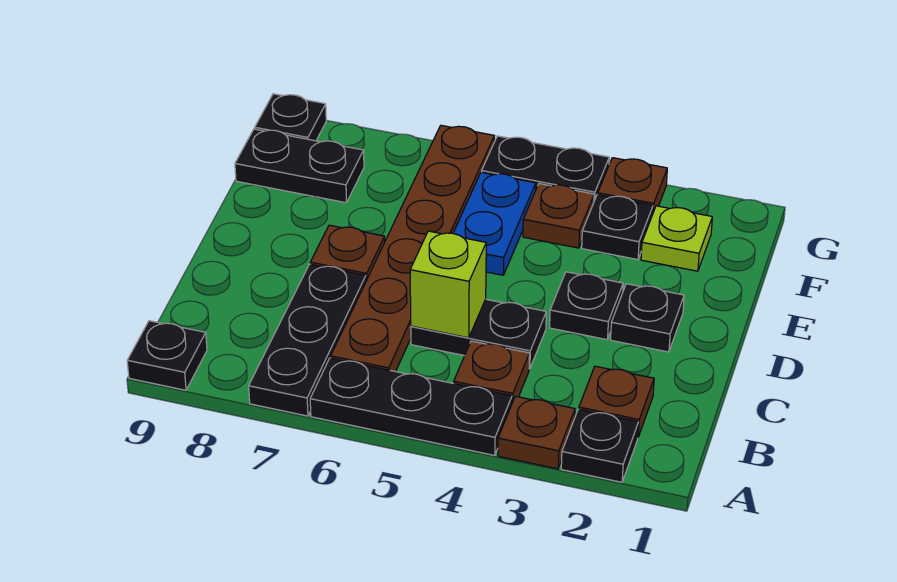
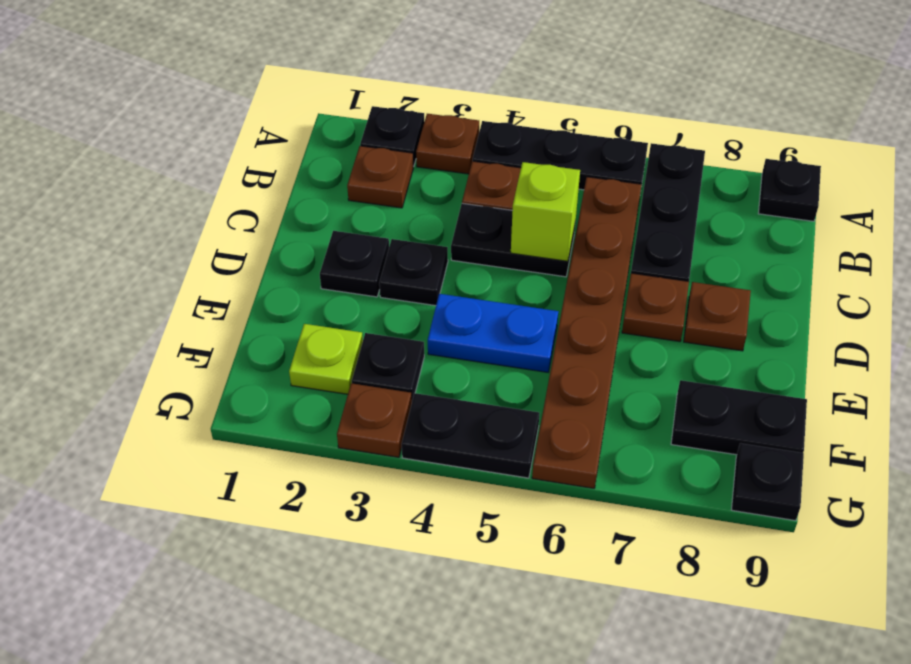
blue plate E5:F5 level 1 -> blue plate E4:E5 level 1
brown plate F4 level 1 -> brown plate D8 level 1

